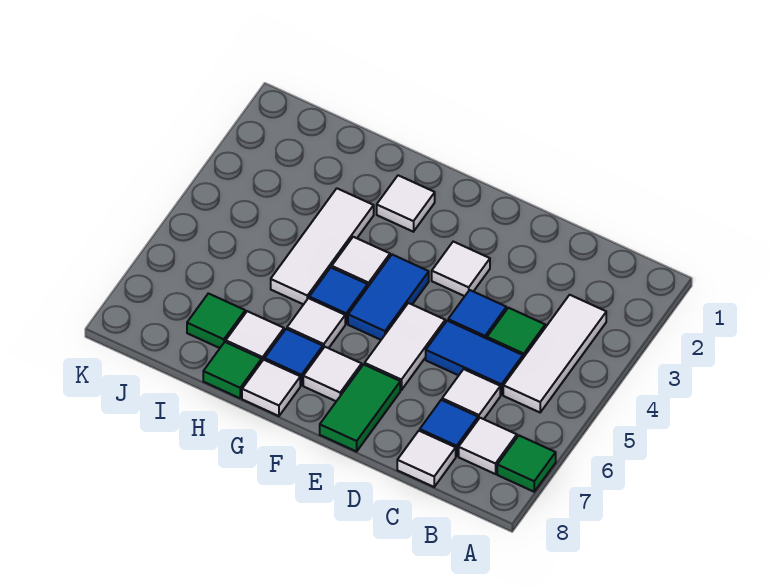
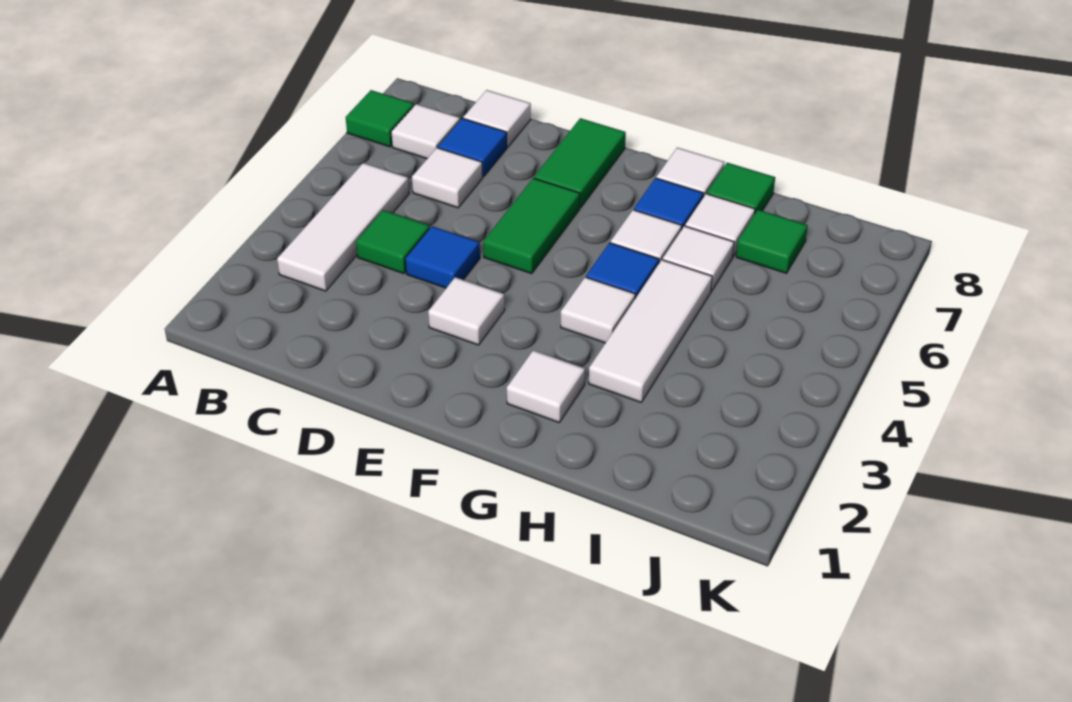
blue tile C5:D5 level 1 -> none
white tile E5:E6 level 1 -> green tile E5:E6 level 1
blue tile F4:F5 level 1 -> none
white tile F7 level 1 -> white tile H6 level 1

